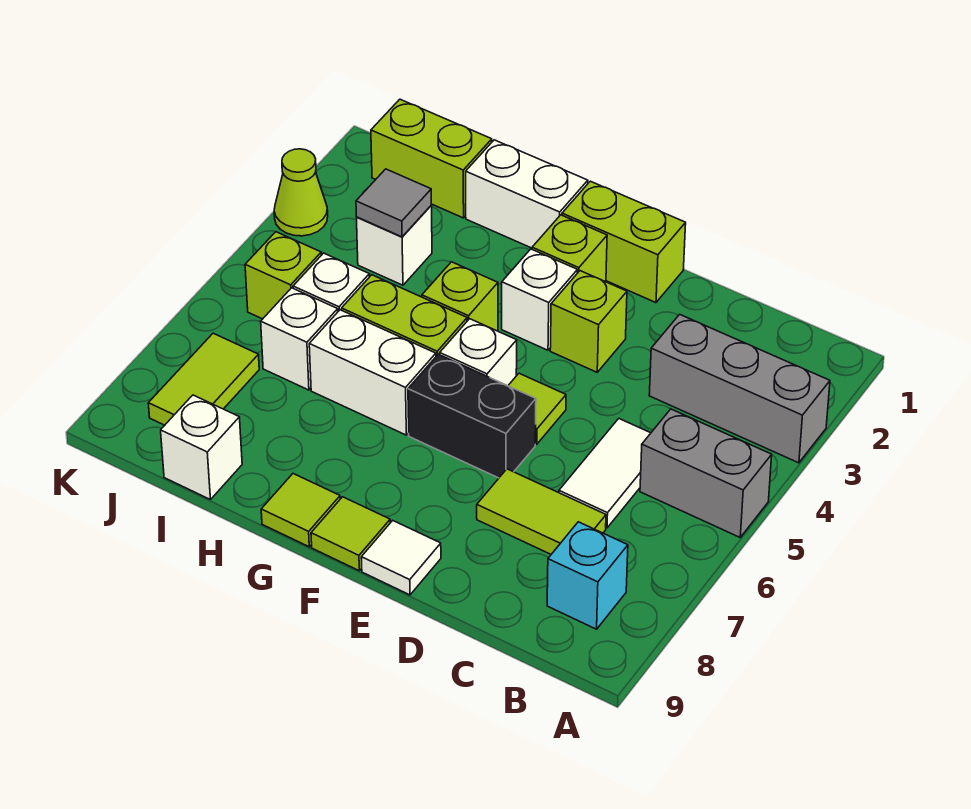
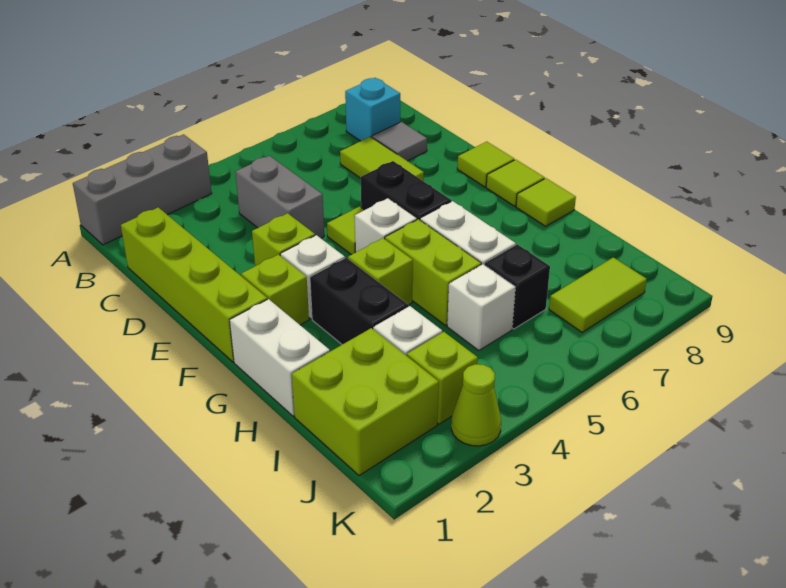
grey brick A3:C3 level 1 -> grey brick A1:A3 level 1
grey brick A5:B5 level 1 -> grey brick C4:D4 level 1
white tile C5:C6 level 1 -> none
lime brick E1:F1 level 1 -> lime brick C1:F1 level 1
white tile E9 level 1 -> lime tile E9 level 1
none -> black brick G3:H3 level 1
lime brick I1:J1 level 1 -> lime brick I1:J2 level 1
grey tile I3 level 2 -> grey tile C8 level 1
white brick I6 level 1 -> black brick I6 level 1
white brick I9 level 1 -> none
lime brick J5 level 1 -> lime brick J3 level 1

